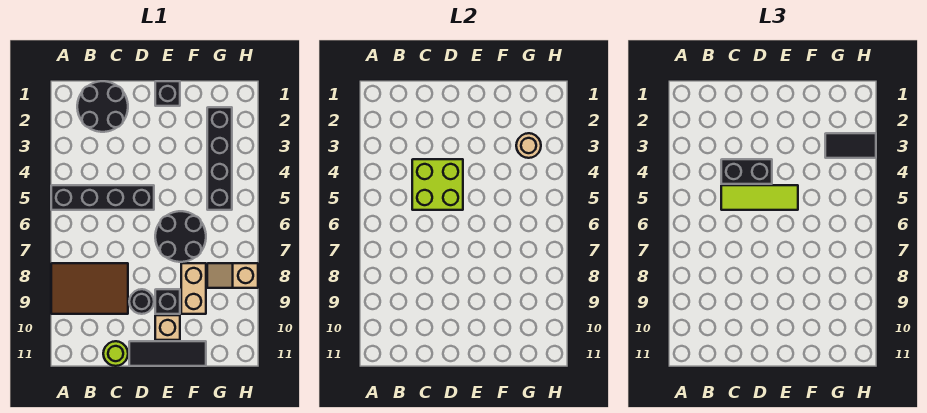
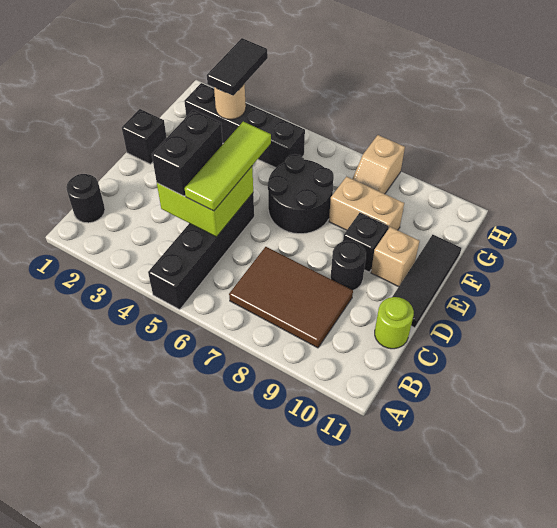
brown tile A8:C9 level 1 -> brown tile B7:C9 level 1
black round brick B1:C2 level 1 -> black round brick B1 level 1

